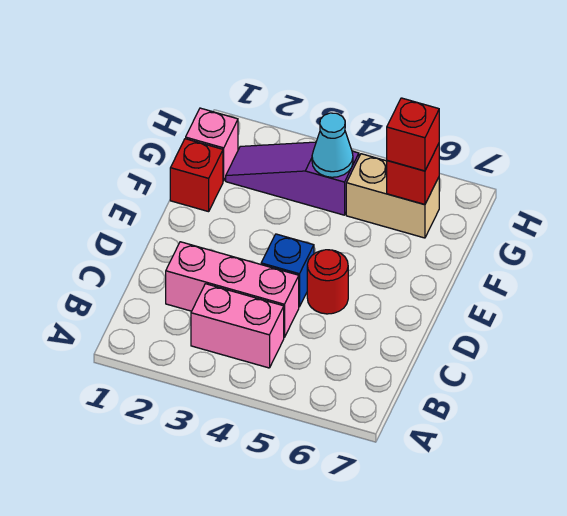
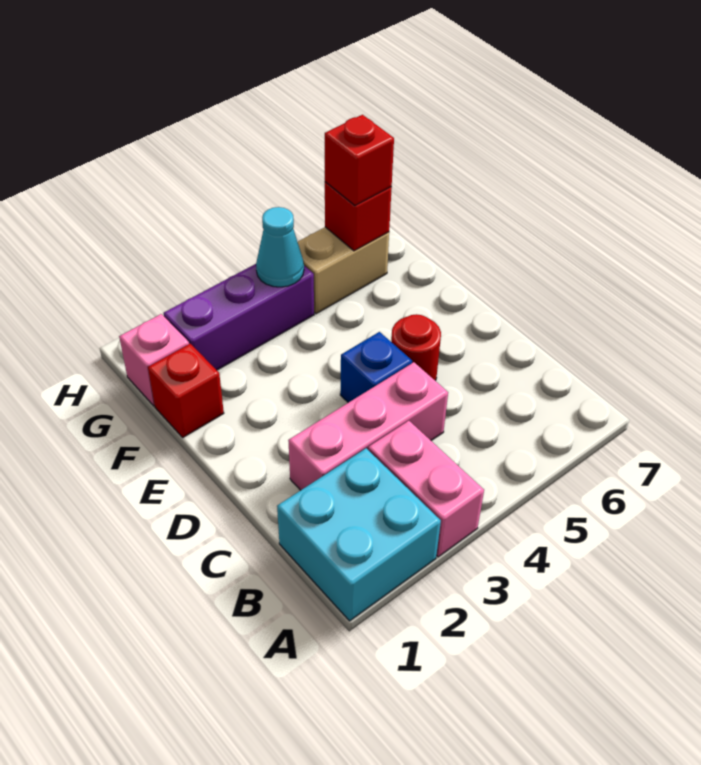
none -> cyan brick A1:B2 level 1
pink brick B3:B4 level 1 -> pink brick A3:B3 level 1
purple slope G2:G4 level 1 top 4 -> purple brick G2:G4 level 1

